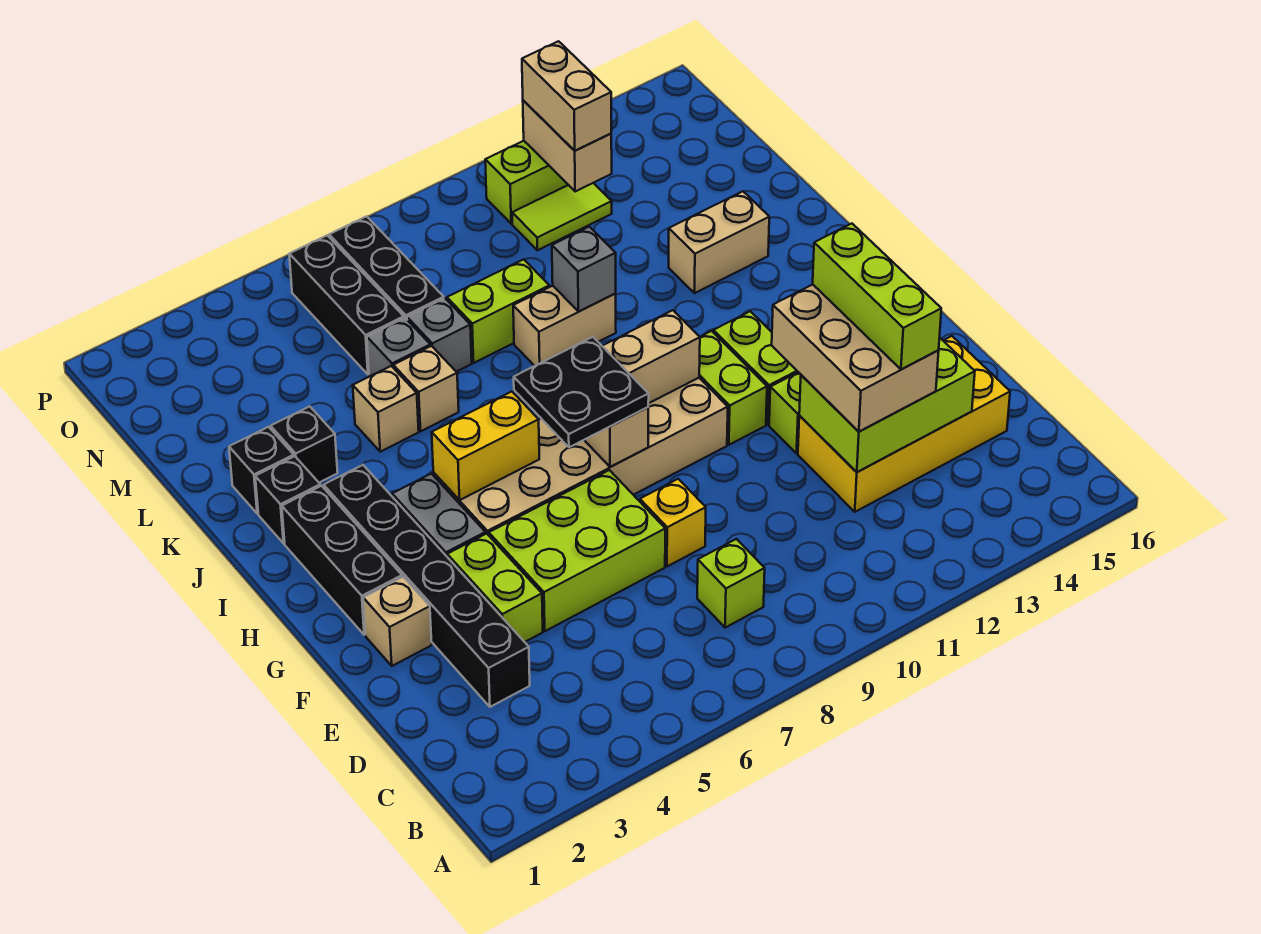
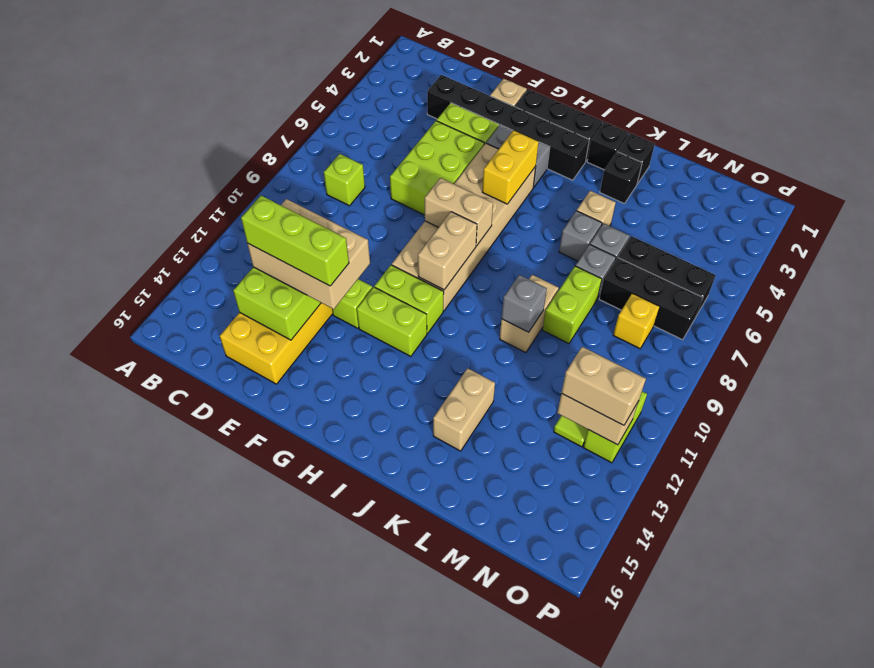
yellow brick E8 level 1 -> yellow brick N8 level 1
black plate G7:H8 level 3 -> none
tan brick K6 level 1 -> grey brick K6 level 1

